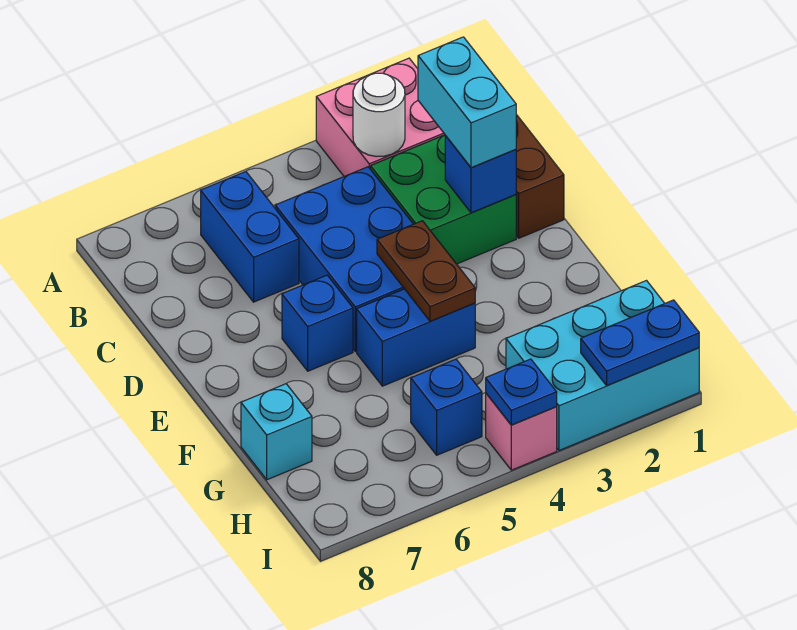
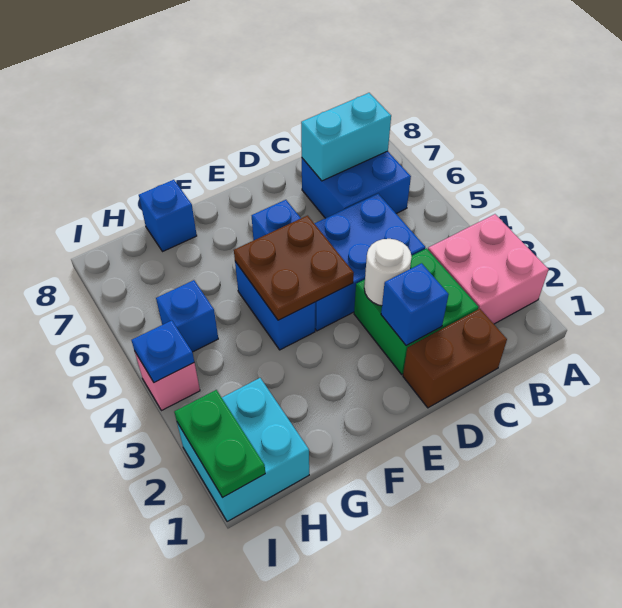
white round brick B3 level 2 -> white round brick D3 level 2
blue brick B6:C6 level 1 -> blue brick B6:C7 level 1
cyan brick C2:D2 level 3 -> cyan brick B7:C7 level 2
brown plate E4:F4 level 2 -> brown plate E4:F5 level 2
cyan brick G8 level 1 -> blue brick G8 level 1
cyan brick H1:I3 level 1 -> cyan brick H1:I2 level 1
blue plate I1:I2 level 2 -> green plate I1:I2 level 2

